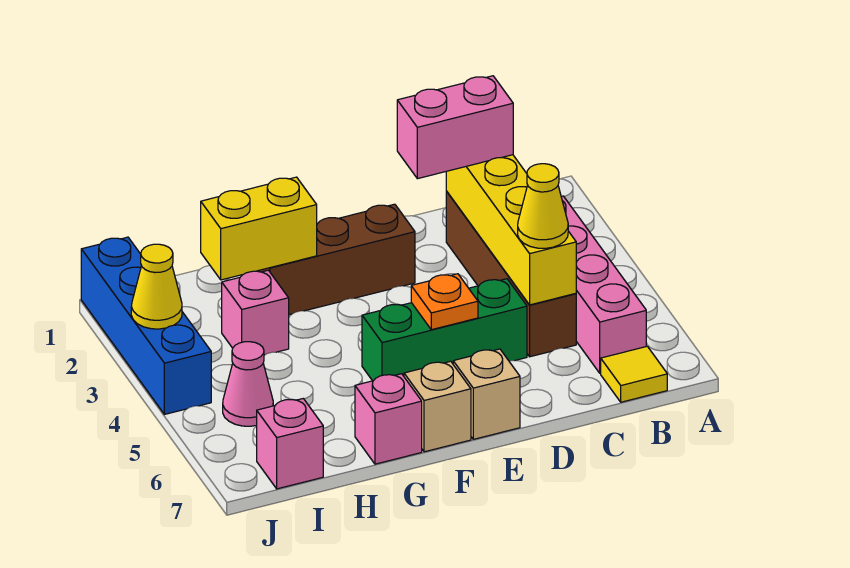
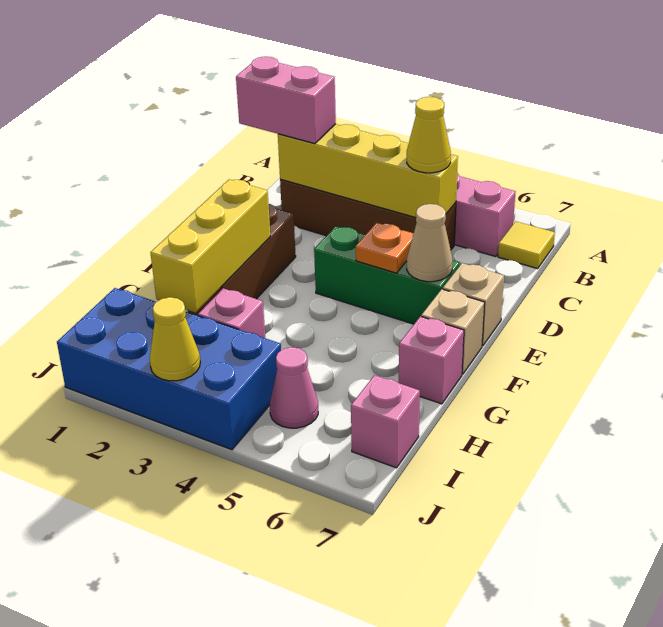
pink brick C2:D2 level 3 -> pink brick C1:C2 level 3
green brick D5:F5 level 1 -> green brick E4:E6 level 1
none -> tan cone E6 level 2
yellow brick G2:H2 level 2 -> yellow brick F2:H2 level 2
blue brick J1:J4 level 1 -> blue brick I1:J4 level 1

